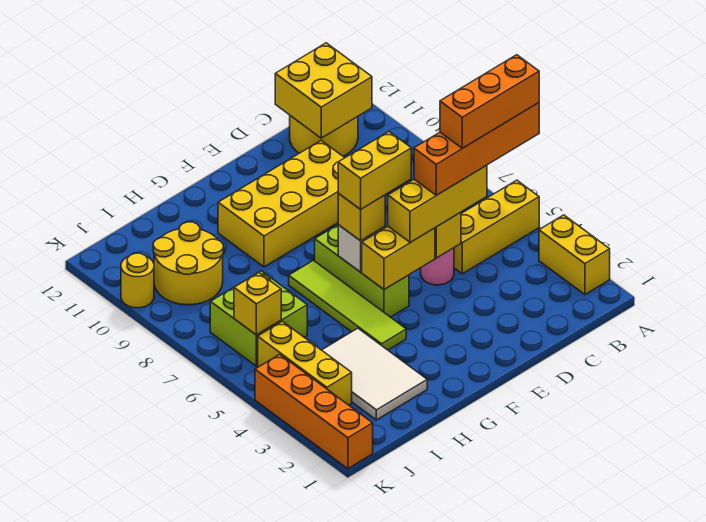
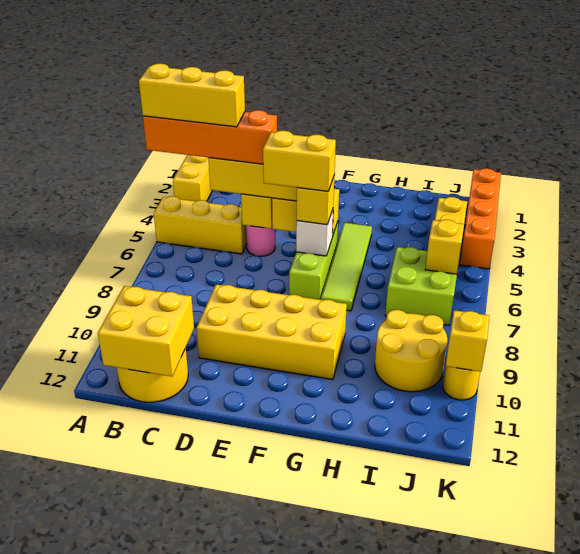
orange brick A5:C5 level 5 -> yellow brick A5:C5 level 5
white tile H2:I4 level 1 -> none
none -> yellow brick K10 level 2

